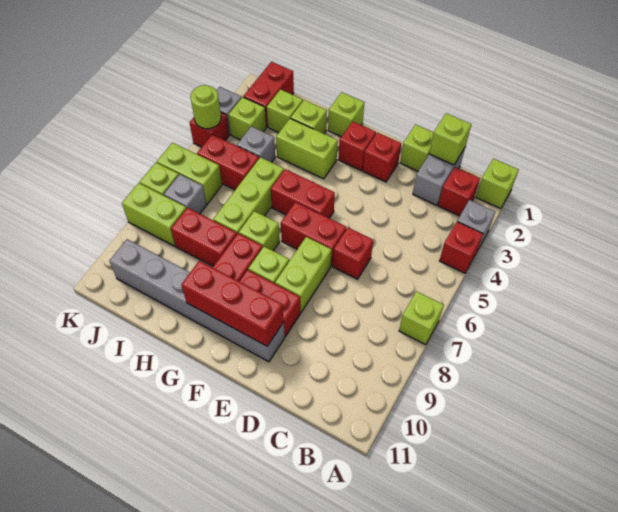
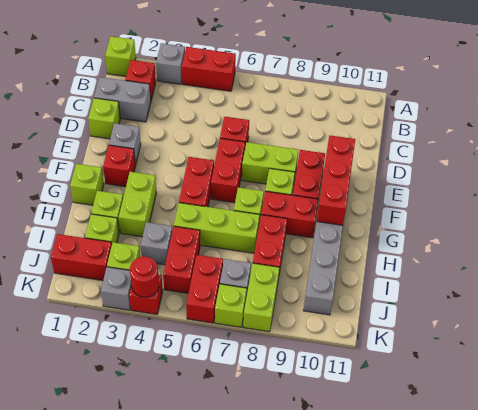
red brick A4 level 1 -> red brick A4:A5 level 1
lime brick A7 level 1 -> none
lime brick C1 level 2 -> none
red brick E2 level 1 -> grey brick E2 level 1
lime brick J6:K6 level 1 -> red brick J6:K6 level 1
lime round brick K4 level 2 -> red round brick K4 level 2

